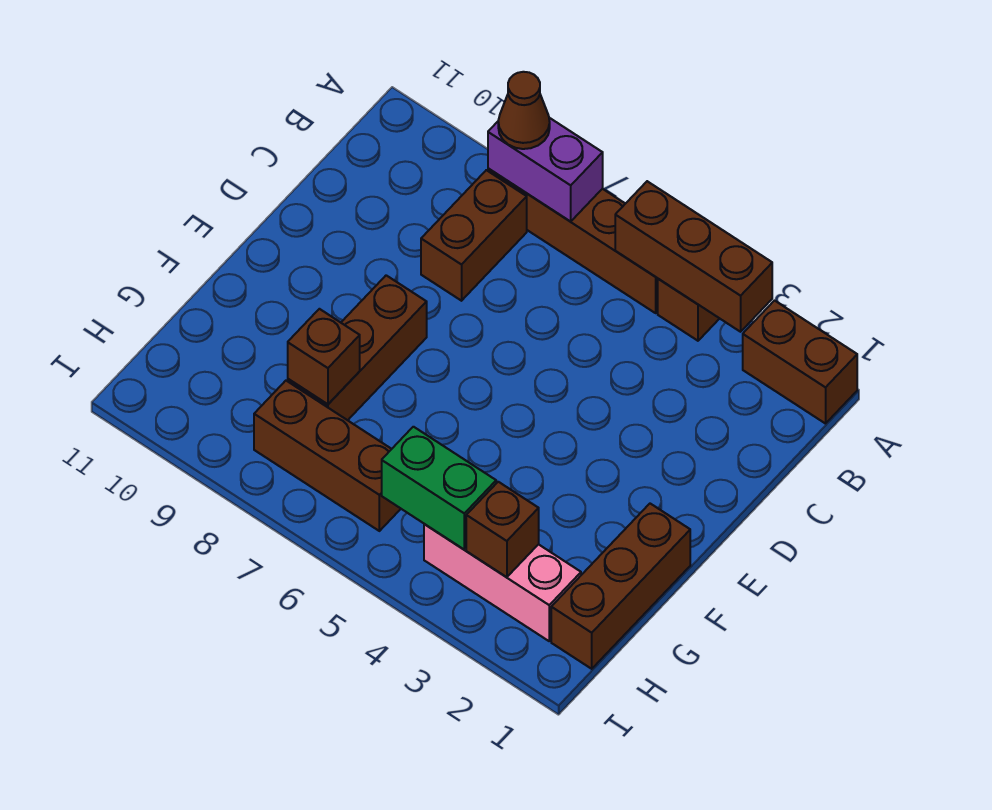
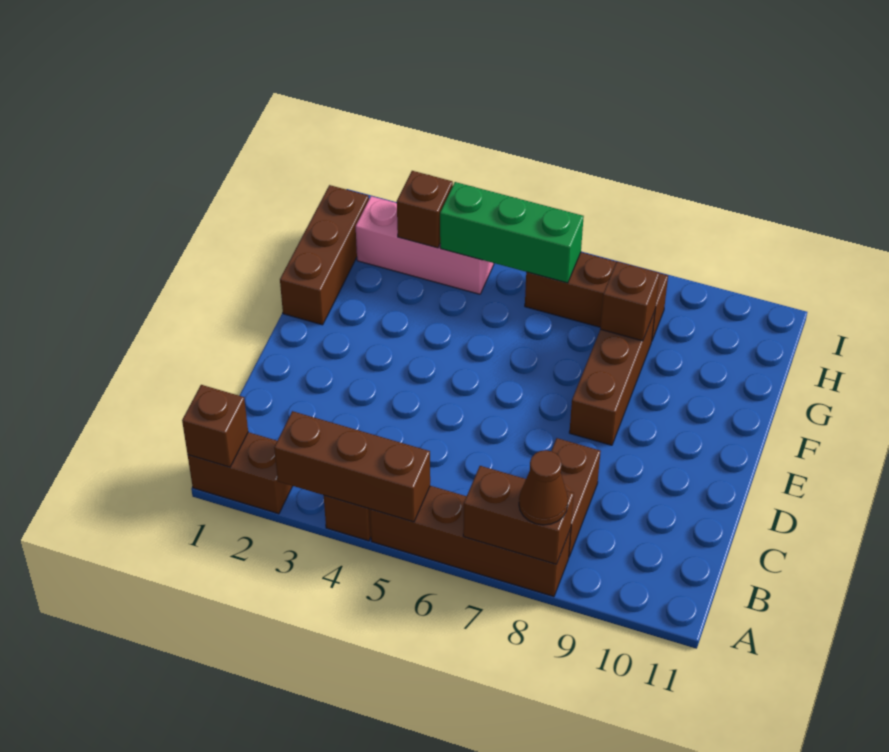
none -> brown brick A1 level 2
purple brick A7:A8 level 2 -> brown brick A7:A8 level 2
green brick H4:H5 level 2 -> green brick H4:H6 level 2

